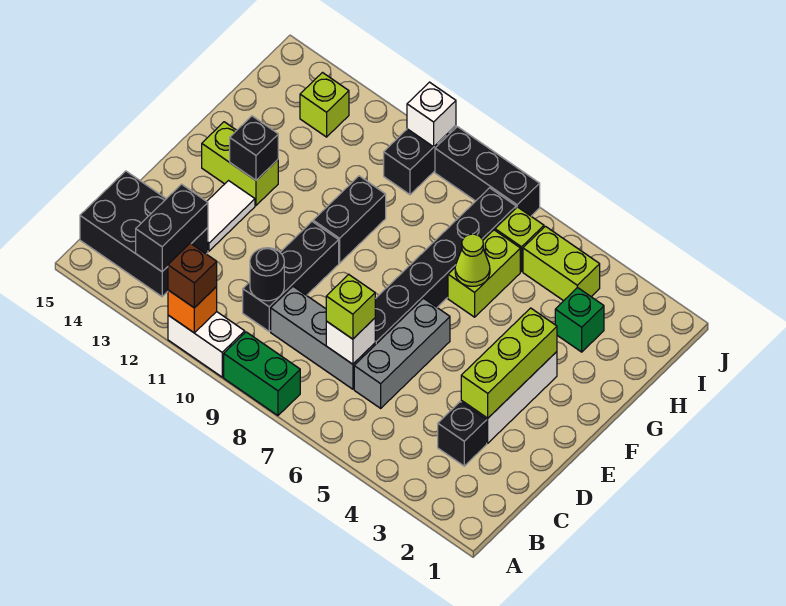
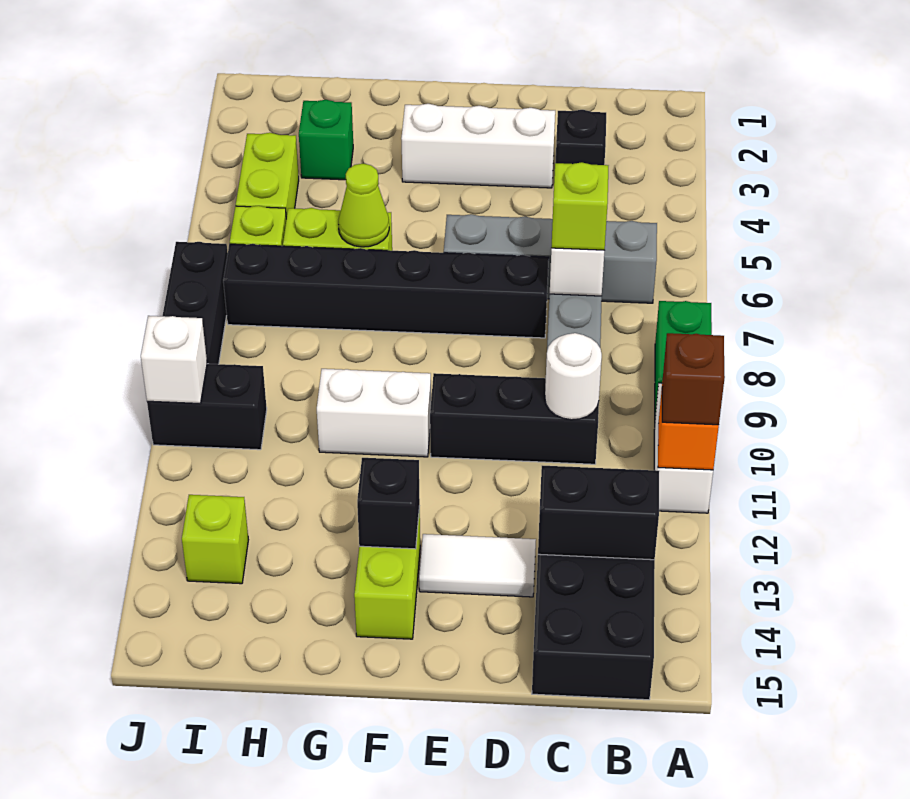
grey brick C6:E6 level 1 -> grey brick B6:E6 level 1
black round brick C10 level 2 -> white round brick C10 level 2
lime brick D3:F3 level 2 -> none
black brick F10:G10 level 1 -> white brick F10:G10 level 1

